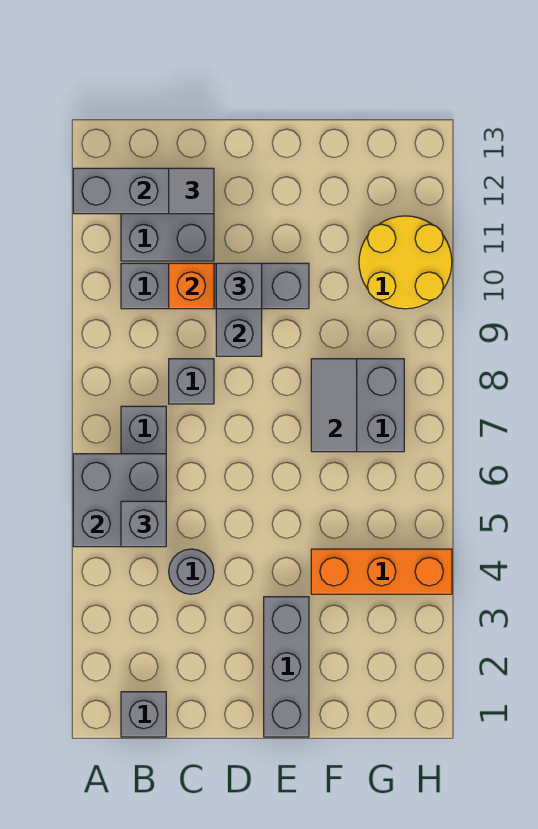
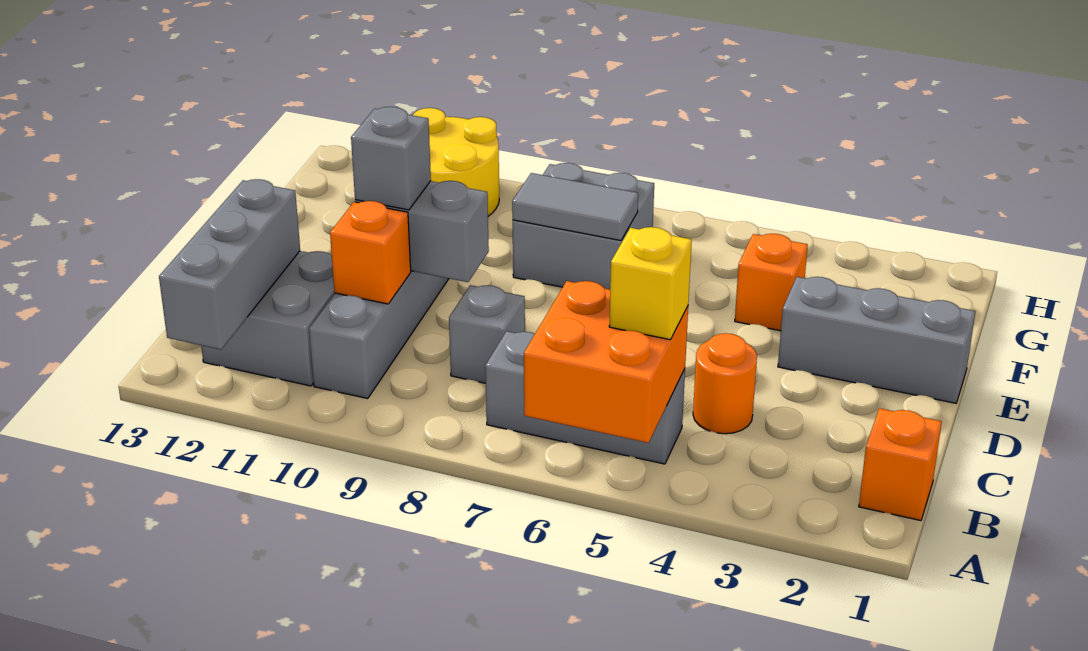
grey brick A5:B6 level 2 -> orange brick A5:B6 level 2
grey brick B1 level 1 -> orange brick B1 level 1
grey brick B5 level 3 -> yellow brick B5 level 3
grey round brick C4 level 1 -> orange round brick C4 level 1
grey tile C12 level 3 -> none
orange brick F4:H4 level 1 -> orange brick F4 level 1

